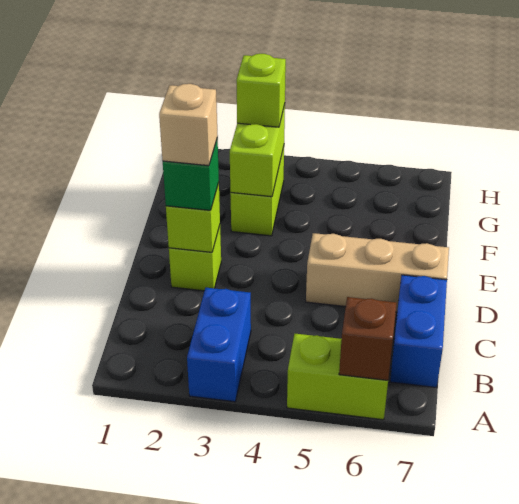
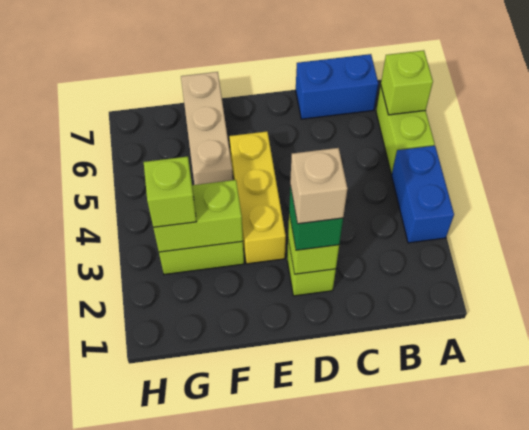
blue brick A3:B3 level 1 -> blue brick A3:A4 level 1
brown brick A6 level 2 -> lime brick A6 level 2
tan brick D5:D7 level 1 -> tan brick F5:F7 level 1
none -> yellow brick E3:E5 level 1

